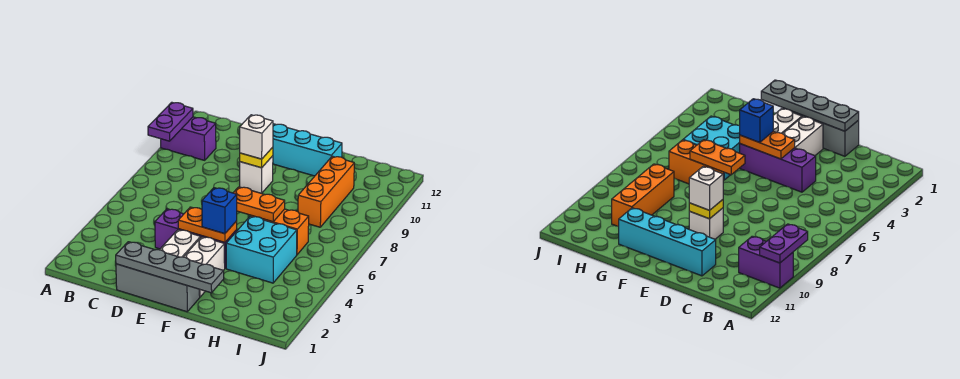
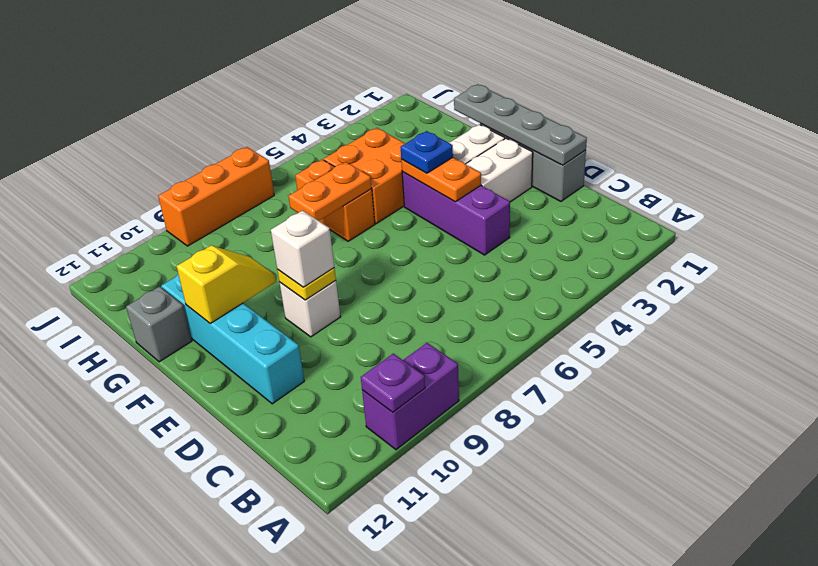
purple plate A9:A10 level 2 -> purple plate A10 level 2
purple brick A10:B10 level 1 -> purple brick A9:A10 level 1
blue brick F4 level 3 -> blue plate F4 level 3
orange plate F6:G6 level 2 -> orange plate G6:G7 level 2
none -> yellow slope F10:F11 level 2 top 11
cyan brick G4:H5 level 1 -> orange brick G4:H5 level 1
none -> grey brick G12 level 1
orange brick H8:H10 level 1 -> orange brick J7:J9 level 1

